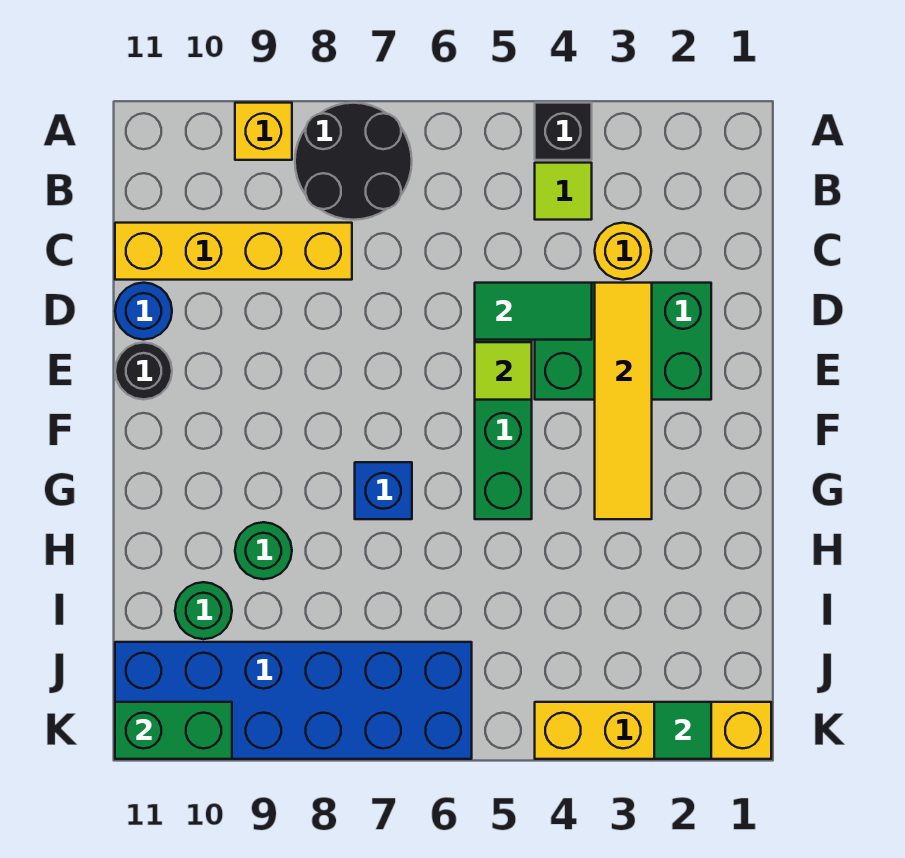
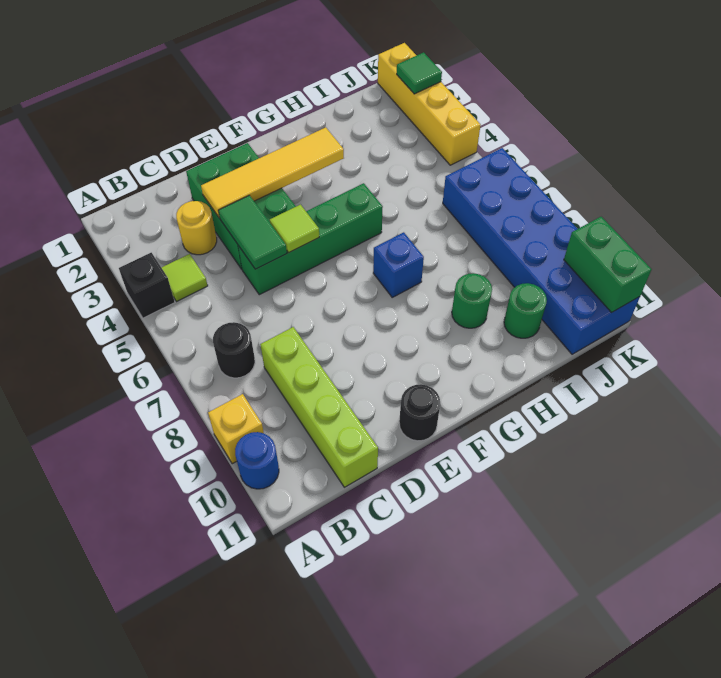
black round brick A7:B8 level 1 -> black round brick B7 level 1
yellow brick C8:C11 level 1 -> lime brick C8:C11 level 1
blue round brick D11 level 1 -> blue round brick A10 level 1

